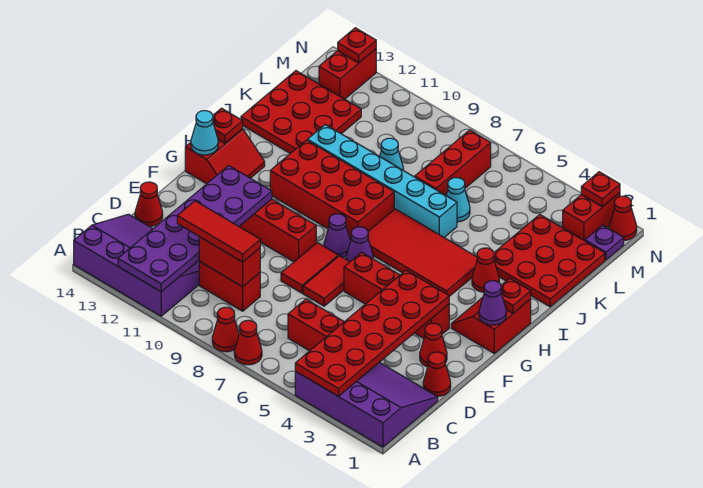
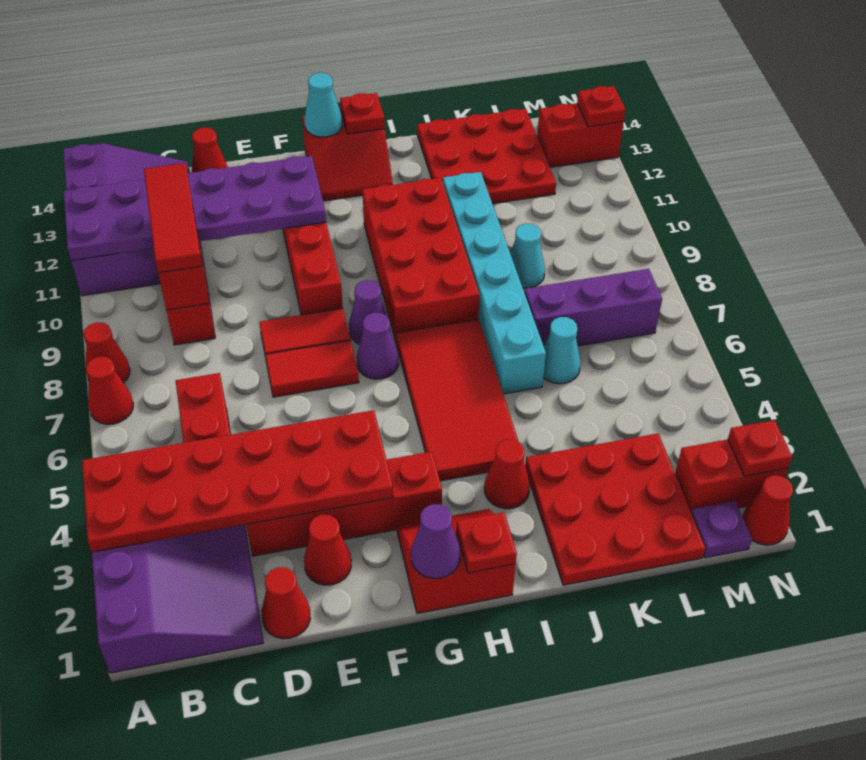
red brick F3:F6 level 1 -> red brick D3:G3 level 1
red brick K7:M7 level 1 -> purple brick K7:M7 level 1

